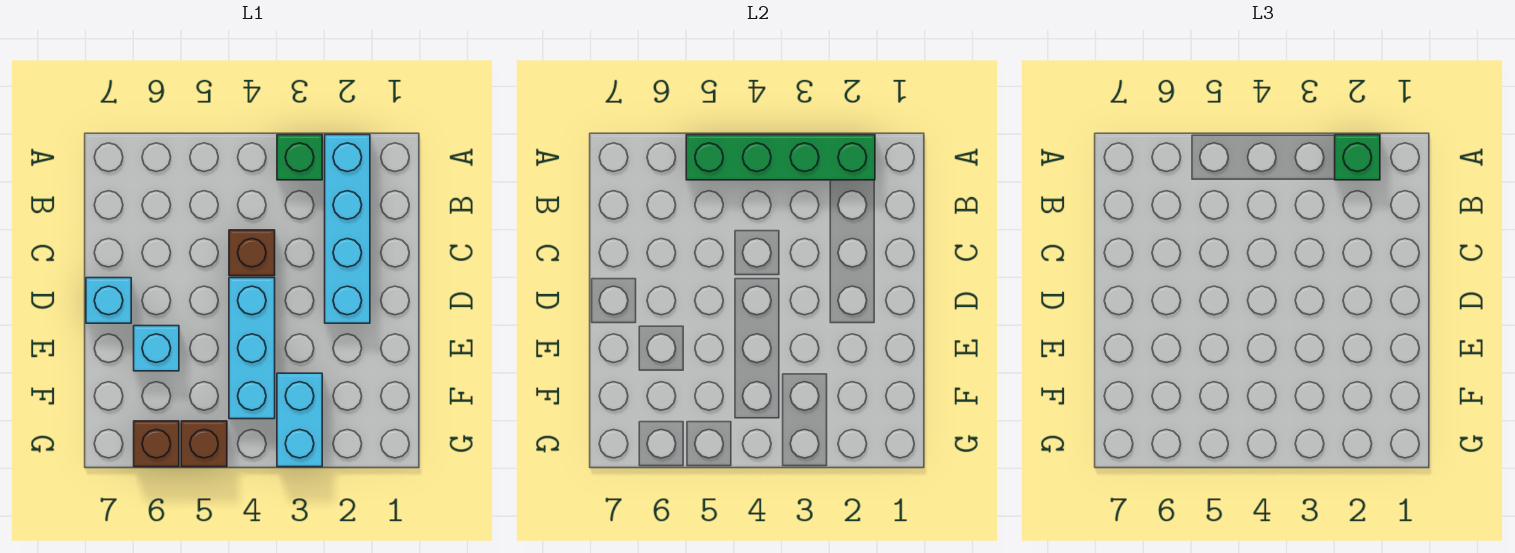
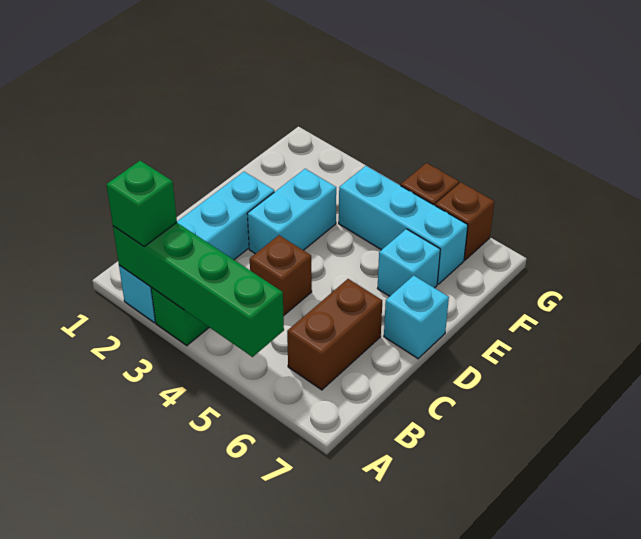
none -> brown brick B6:C6 level 1
cyan brick D4:F4 level 1 -> cyan brick F4:F6 level 1
cyan brick F3:G3 level 1 -> cyan brick D3:E3 level 1

